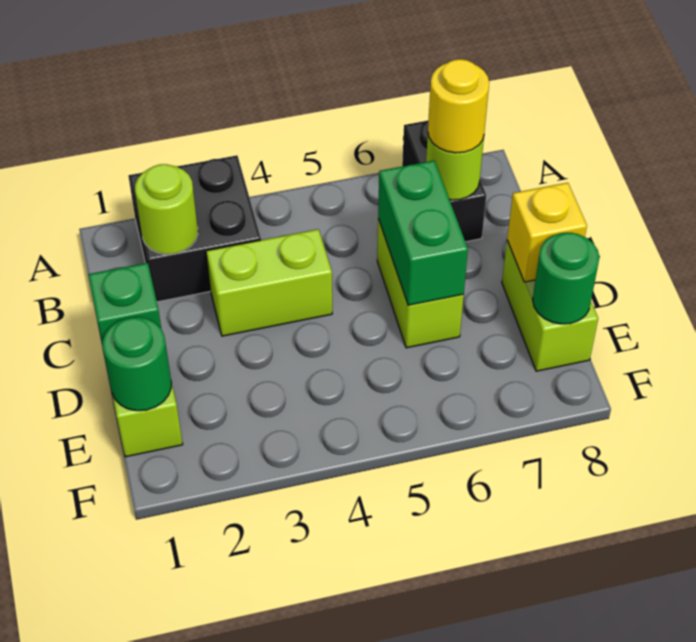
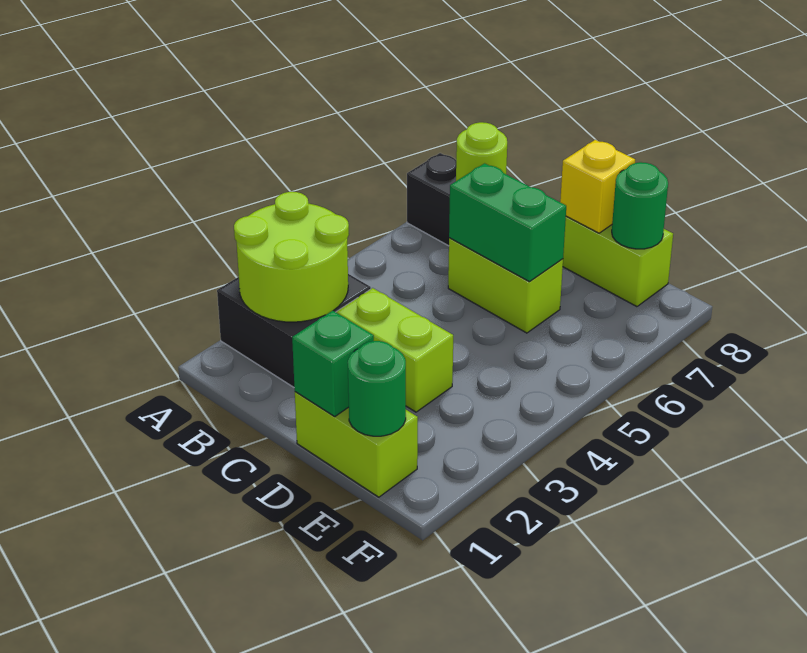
lime round brick B2 level 2 -> lime round brick A2:B3 level 2
yellow round brick B7 level 3 -> none
lime brick C3:C4 level 1 -> lime brick C3:D3 level 1

